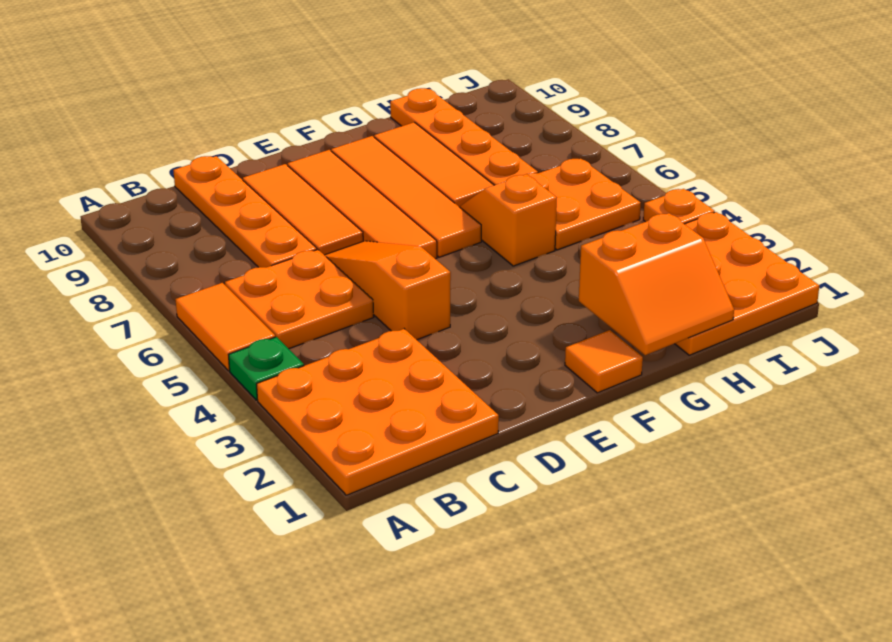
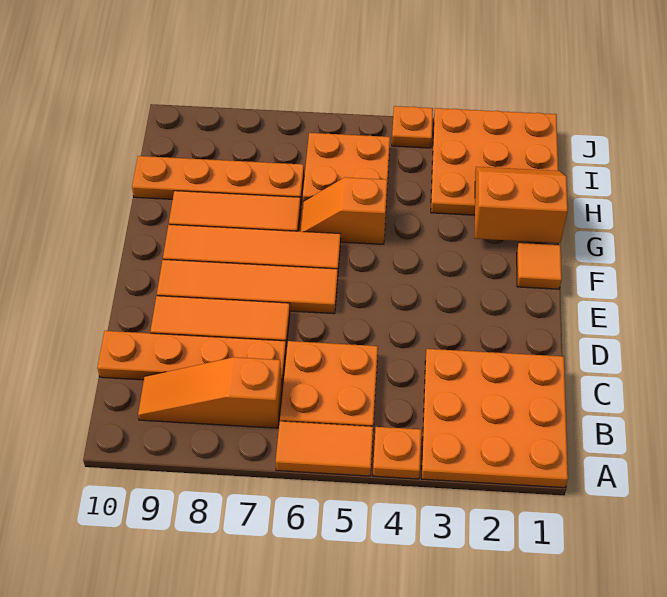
green plate A4 level 1 -> orange plate A4 level 1
orange slope D4:D6 level 1 top 4 -> orange slope B7:B9 level 1 top 7
orange slope G1:H2 level 2 top 2 -> orange slope G1:H2 level 2 top G

